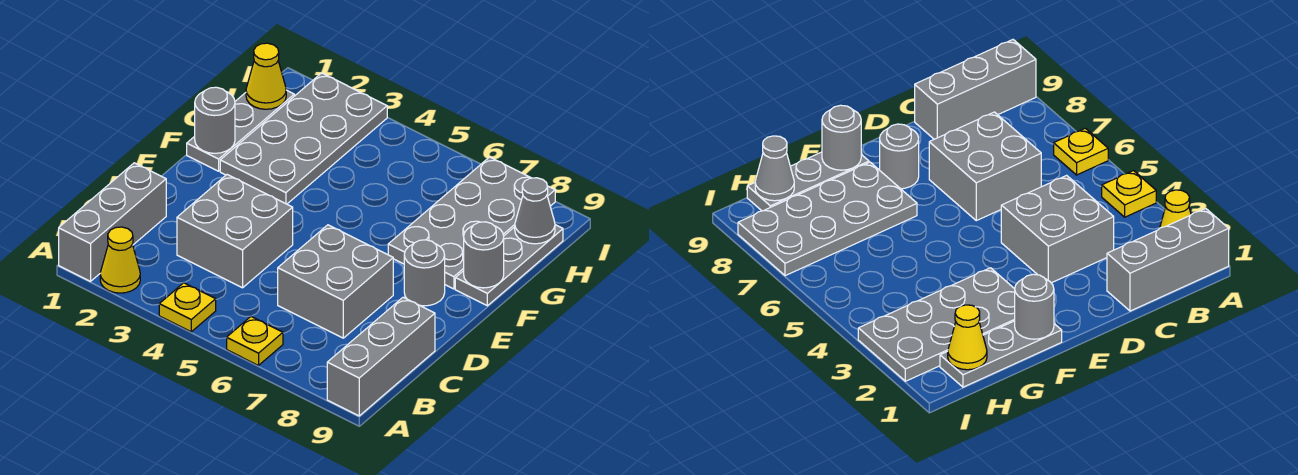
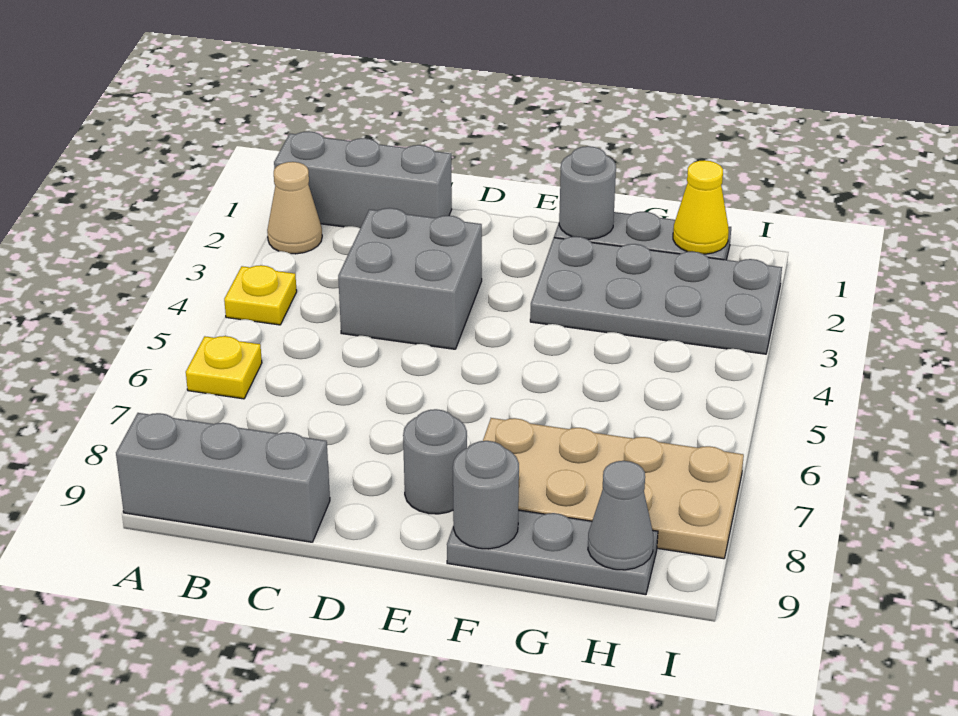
yellow cone A2 level 1 -> tan cone A2 level 1
grey brick C6:D7 level 1 -> none
grey plate F7:I8 level 1 -> tan plate F7:I8 level 1

